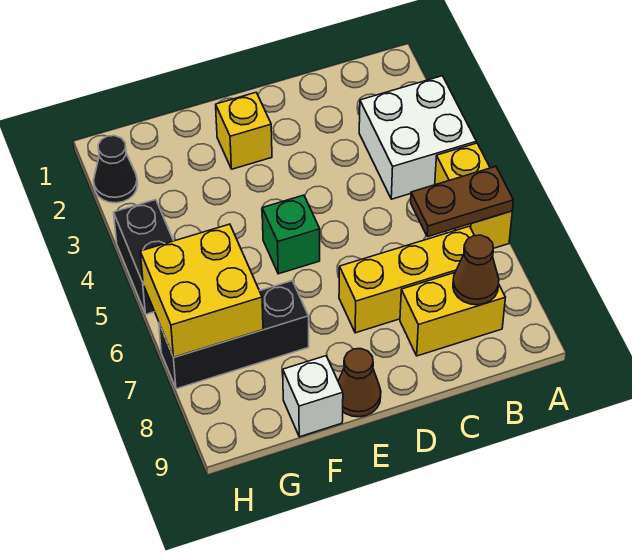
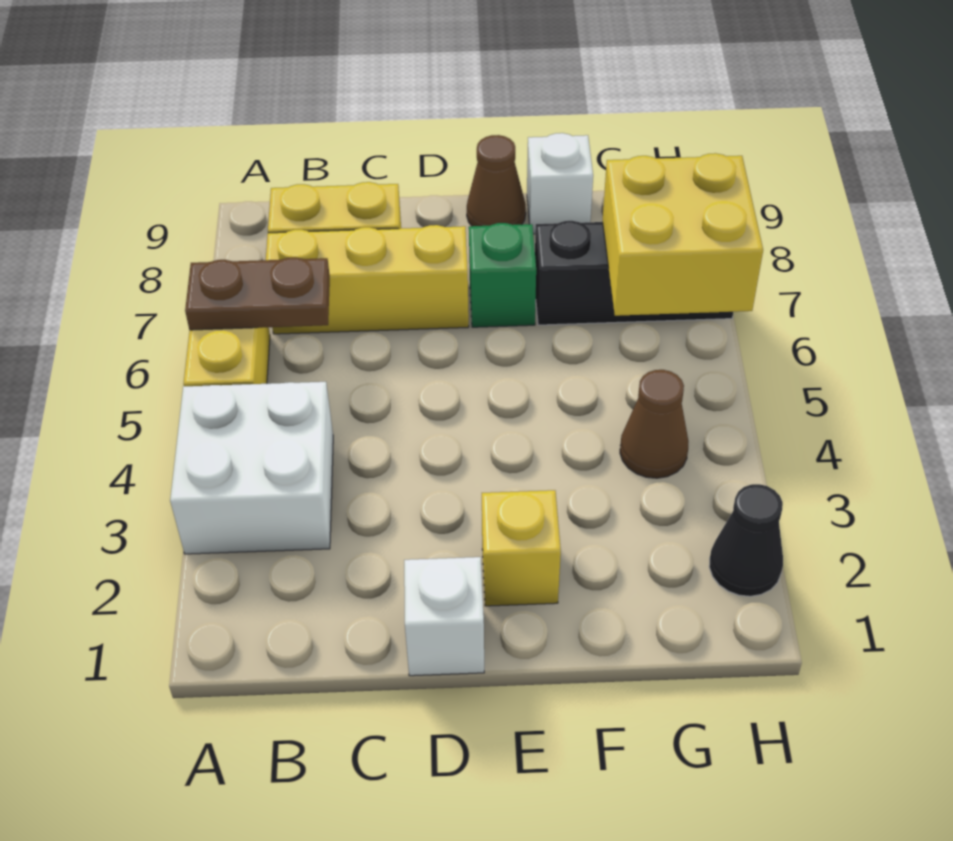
brown cone B8 level 2 -> brown cone G4 level 1
none -> white brick D1 level 1
green brick E5 level 1 -> green brick E7 level 1
black brick H4:H5 level 1 -> none

